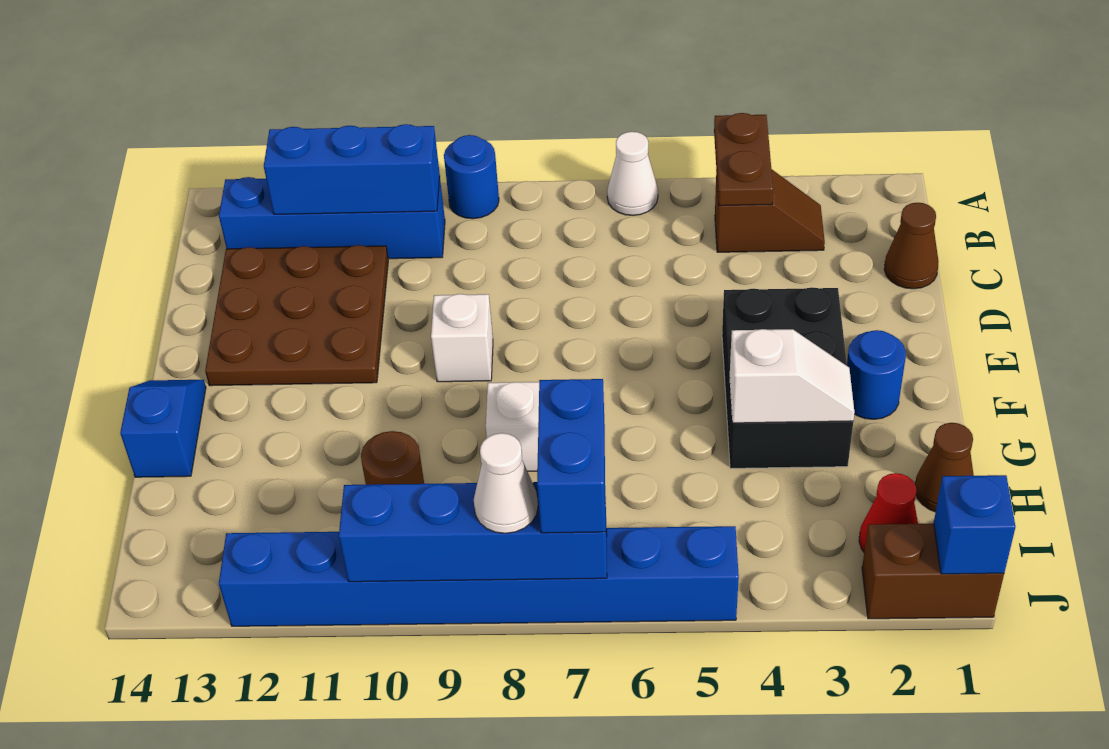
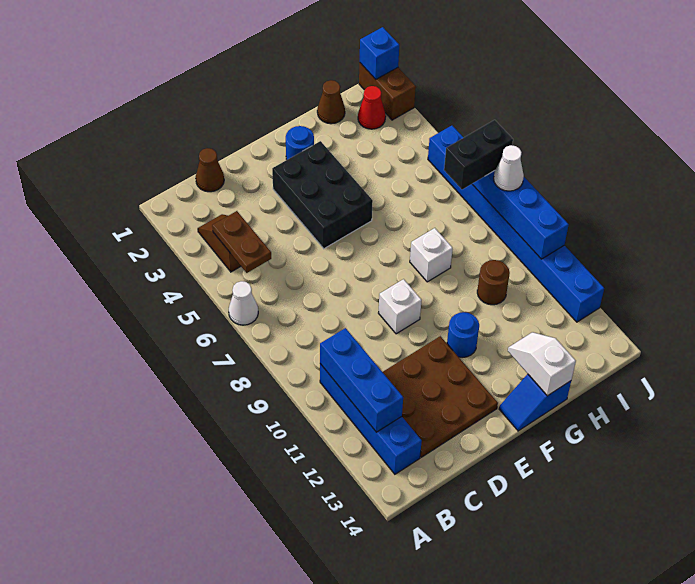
brown plate A4:B4 level 2 -> brown plate B4:B5 level 2
blue round brick A9 level 1 -> blue round brick F11 level 1
black brick E3:G4 level 1 -> black brick E3:F5 level 1
white slope G3:G4 level 2 top 4 -> white slope G13:G14 level 2 top 14
blue brick I7:J7 level 3 -> black brick I7:J7 level 3

